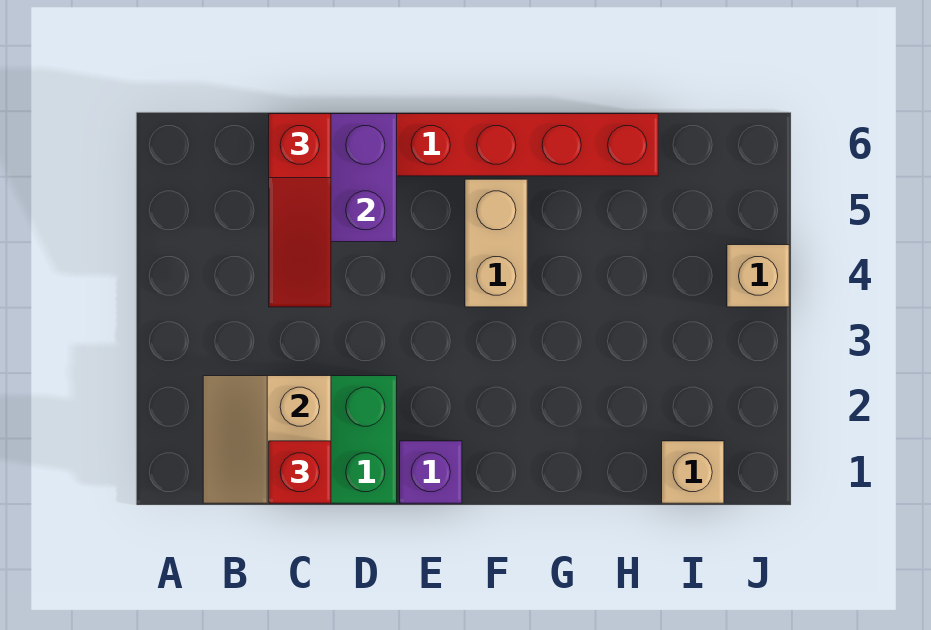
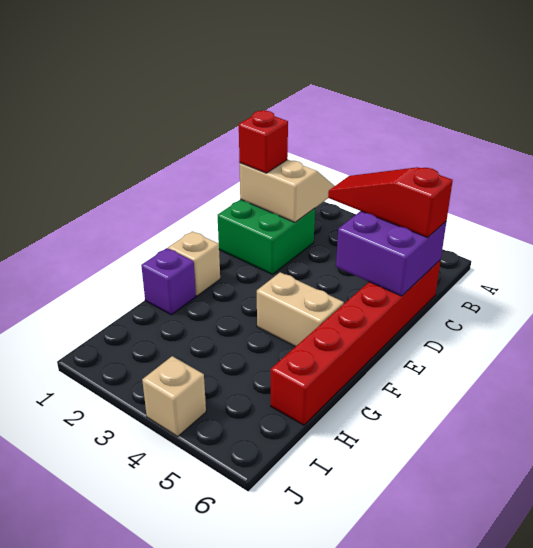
purple brick E1 level 1 -> purple brick G1 level 1
tan brick I1 level 1 -> tan brick F1 level 1

